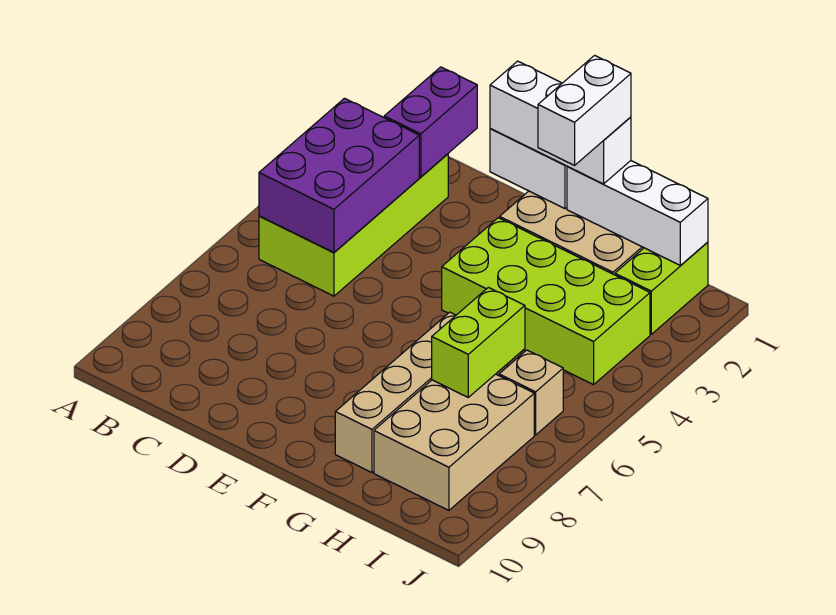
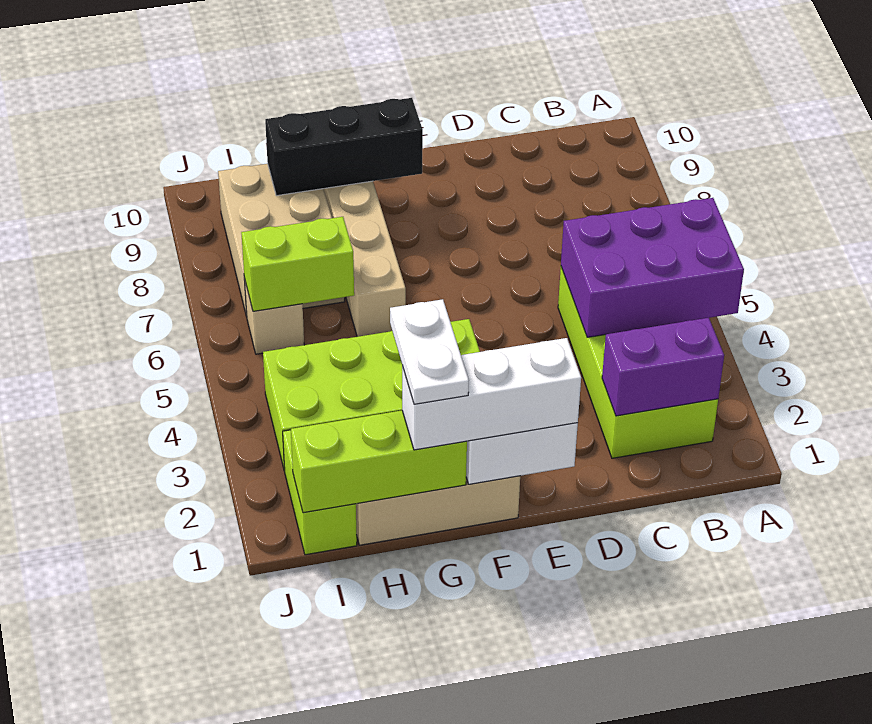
purple brick B3:C5 level 2 -> purple brick A4:C5 level 2
purple brick C1:C2 level 2 -> purple brick B2:C2 level 2
none -> black brick F9:H9 level 2
white brick G1:I1 level 2 -> lime brick G1:I1 level 2
white brick G1:G2 level 4 -> white plate G1:G2 level 4
lime brick H6:H7 level 2 -> lime brick H6:I6 level 2

